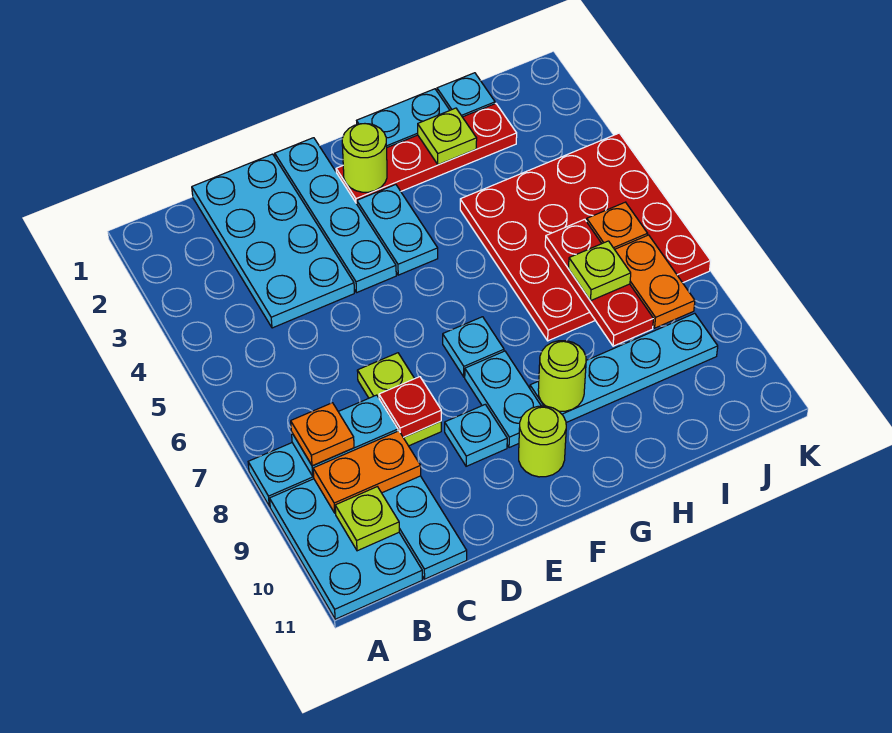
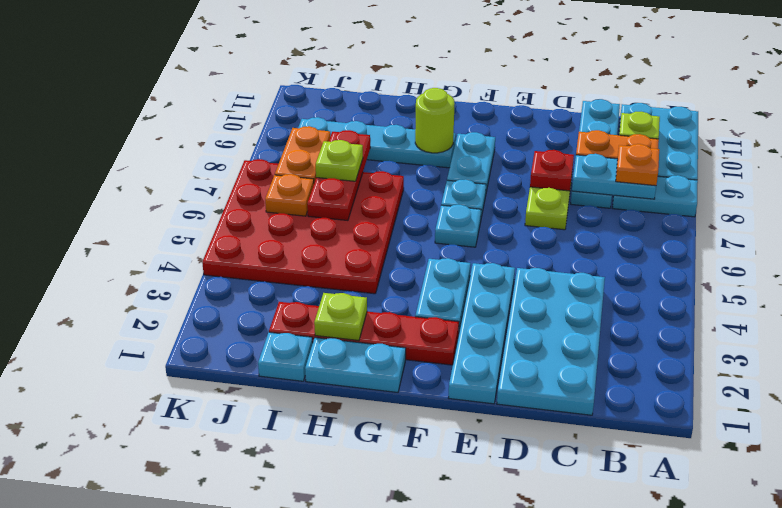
cyan plate E9 level 1 -> cyan plate F6 level 1
lime round brick F2 level 2 -> none
lime round brick F10 level 1 -> none

